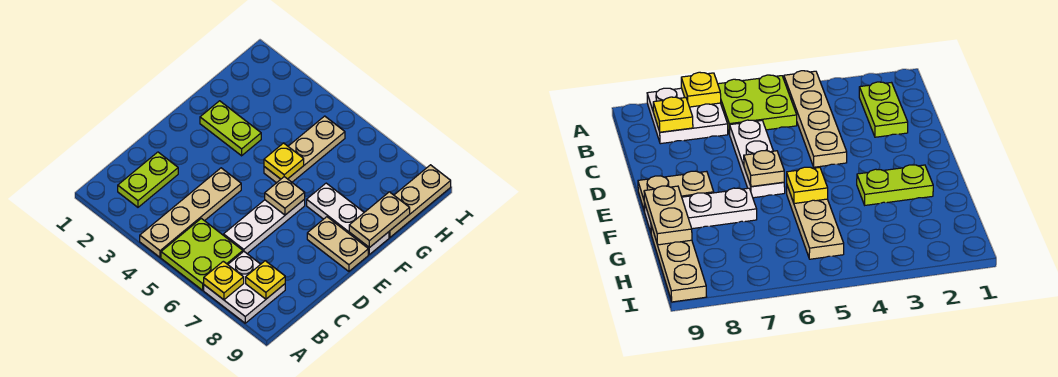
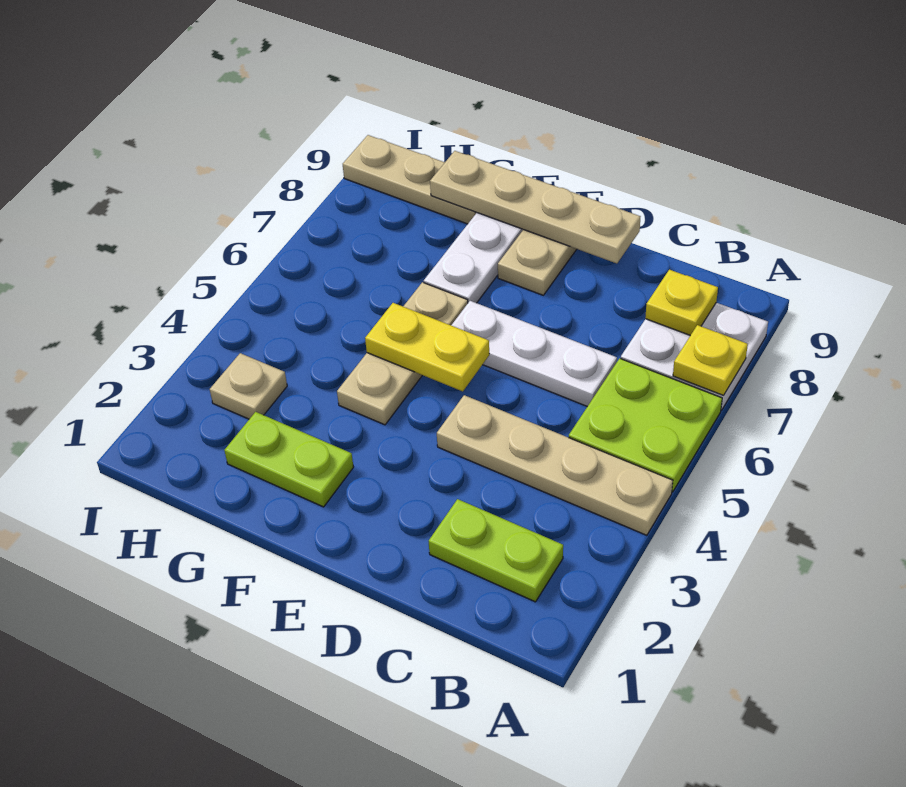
tan plate E6 level 2 -> tan plate H3 level 1
lime plate F2:F3 level 1 -> lime plate F2:G2 level 1
tan plate F5:H5 level 1 -> tan plate F4:F6 level 1
yellow plate F5 level 2 -> yellow plate E5:F5 level 2
tan plate F9:G9 level 2 -> tan plate D9:G9 level 2

